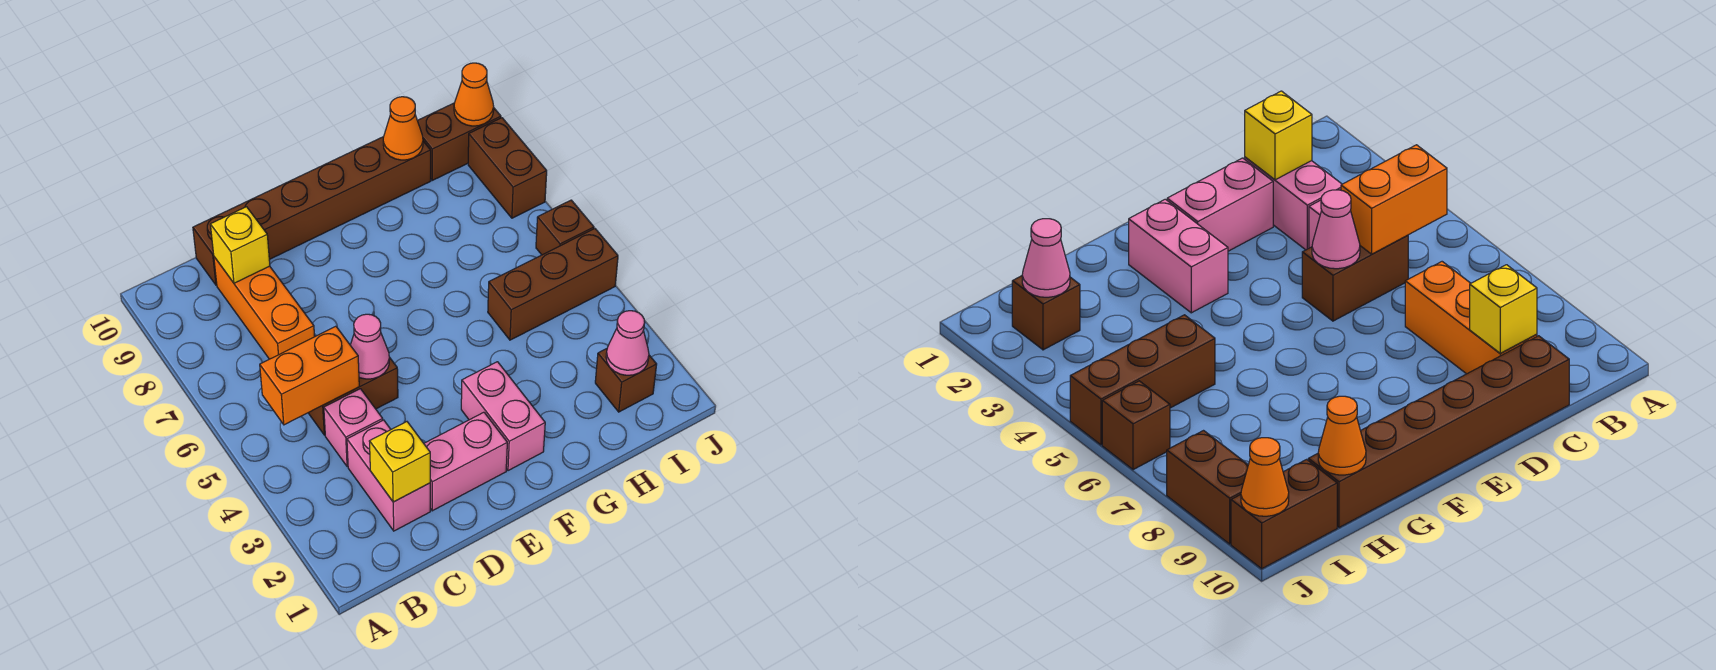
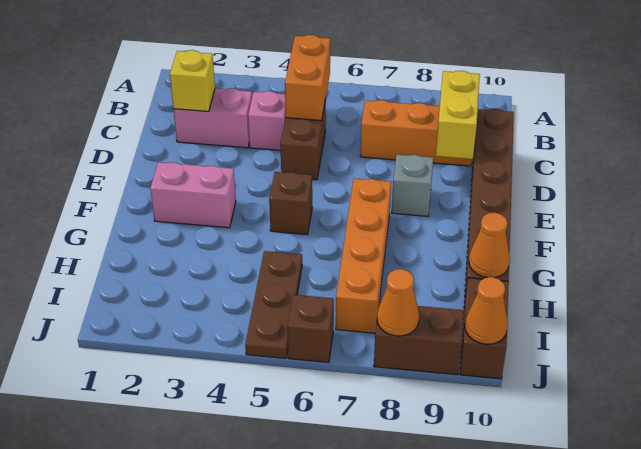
yellow brick C9 level 2 -> yellow brick C9:D9 level 2
pink brick D2:E2 level 1 -> none
pink cone D5 level 2 -> none
none -> grey brick E8 level 1
none -> orange brick F7:I7 level 1
brown brick H5:J5 level 1 -> brown plate H5:J5 level 1
brown brick I2 level 1 -> brown brick F5 level 1
pink cone I2 level 2 -> none
none -> orange cone J8 level 2

